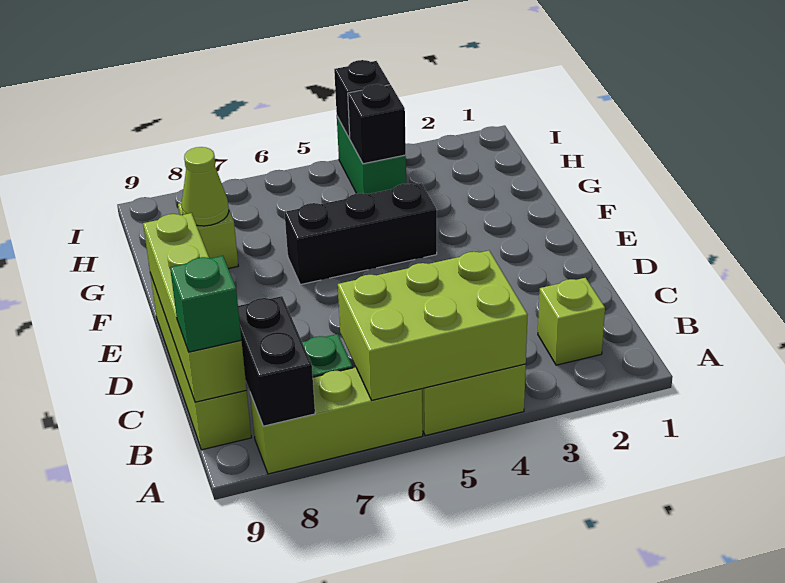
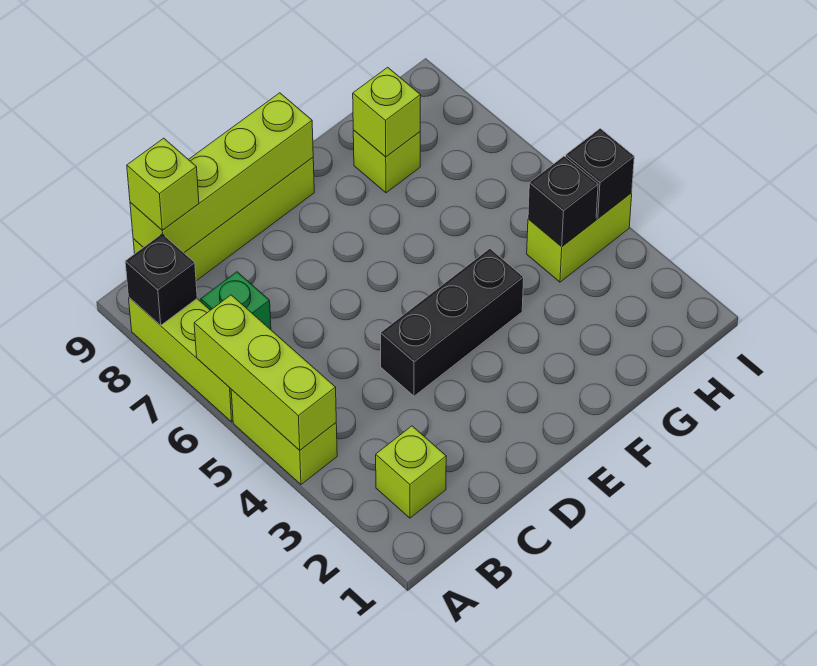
lime brick A4:B6 level 2 -> lime brick A4:A6 level 2
black brick A8:B8 level 2 -> black brick A8 level 2
green brick B9 level 3 -> lime brick B9 level 3
black brick F4:F6 level 1 -> black brick D4:F4 level 1
lime cone G8 level 2 -> lime brick G8 level 2
green brick H4:I4 level 1 -> lime brick H4:I4 level 1

